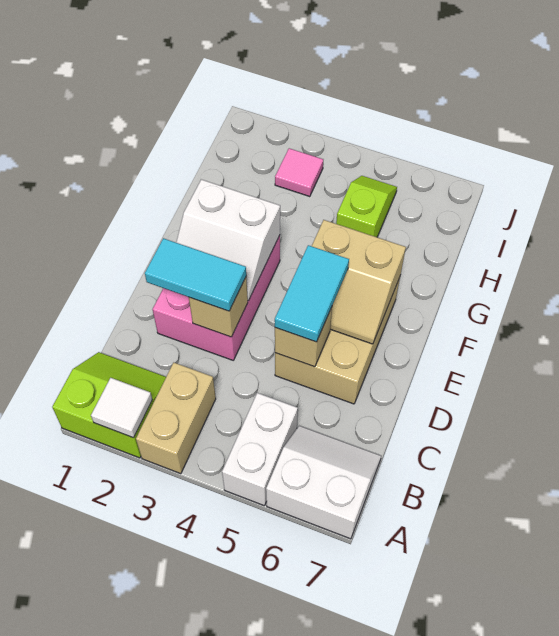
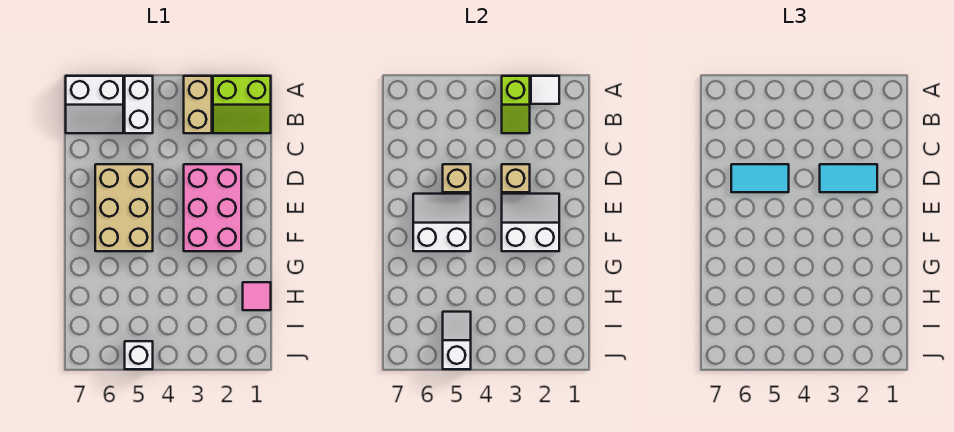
cyan tile D5:E5 level 3 -> cyan tile D5:D6 level 3
tan slope E5:F6 level 2 top F -> white slope E5:F6 level 2 top F
lime slope H5:I5 level 1 top H -> lime slope A3:B3 level 2 top A
pink tile I3 level 1 -> pink tile H1 level 1
none -> white slope I5:J5 level 2 top J
none -> white brick J5 level 1

